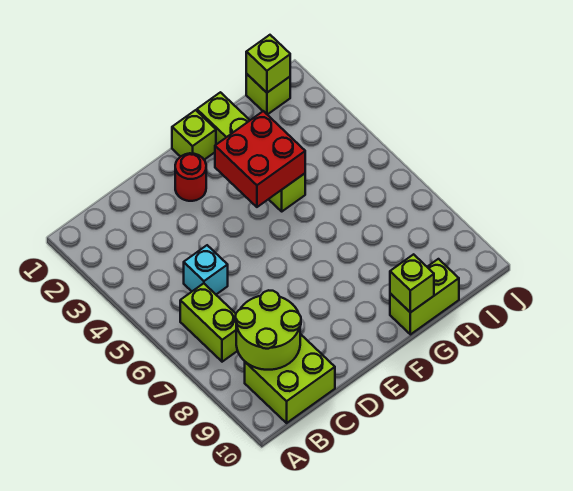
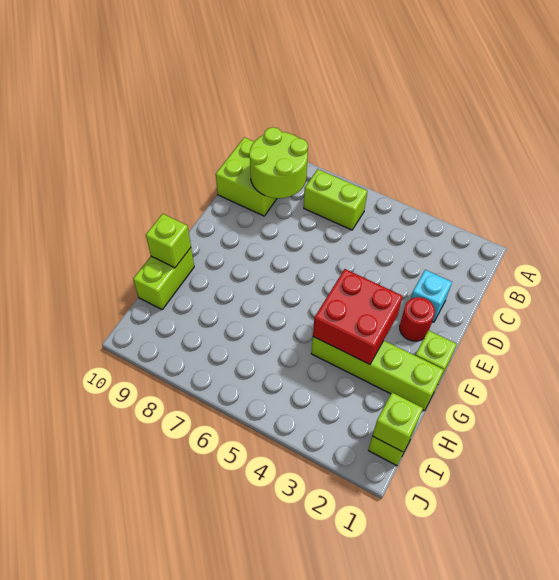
cyan brick C5 level 1 -> cyan brick D2 level 1

